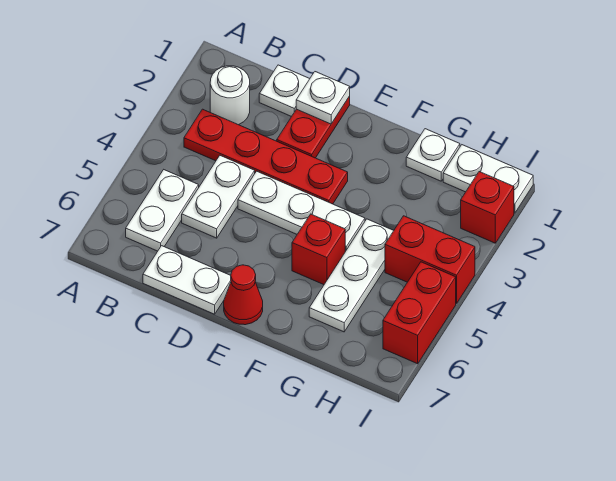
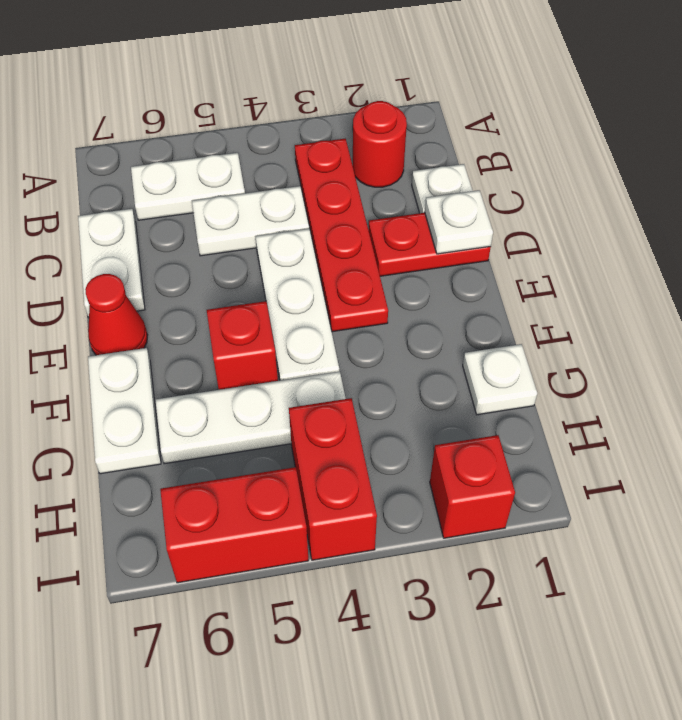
white round brick B2 level 1 -> red round brick B2 level 1
white plate H1:I1 level 1 -> white plate F7:G7 level 1

